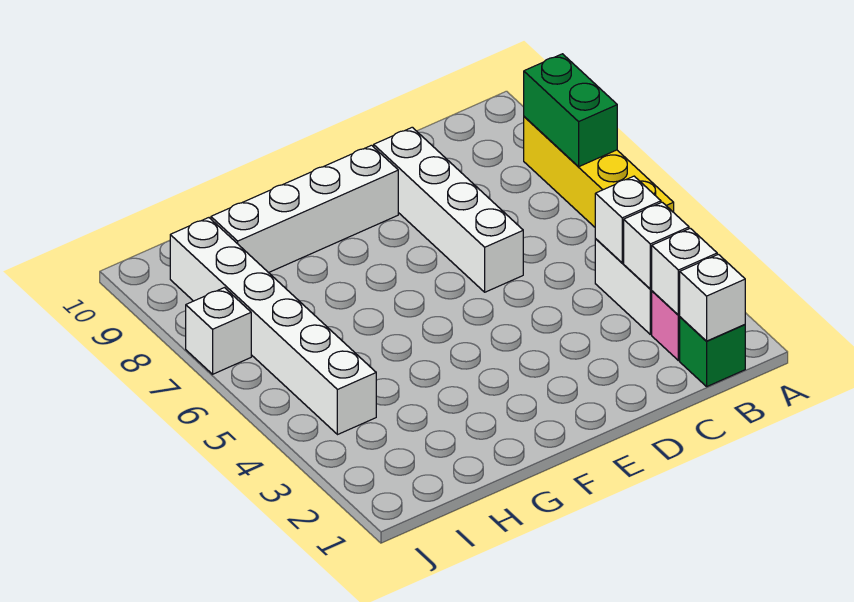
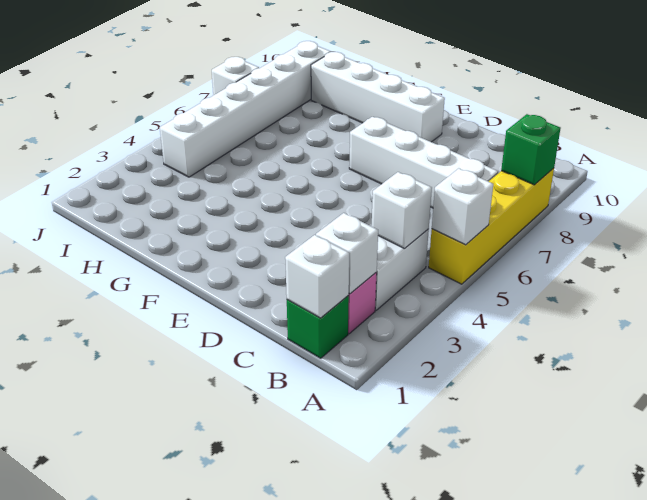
green brick A7:A8 level 2 -> green brick A8 level 2
white brick B3 level 2 -> white brick A5 level 2
white brick D6:D9 level 1 -> white brick B7:E7 level 1

